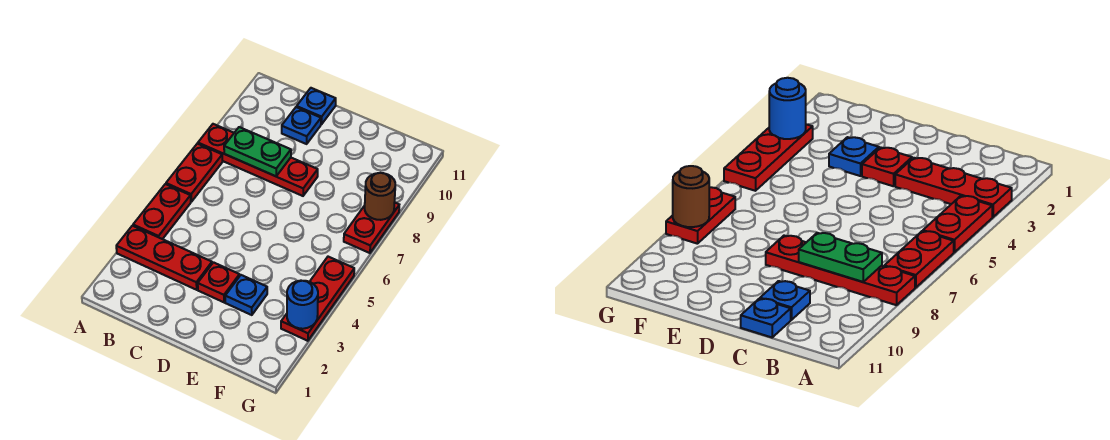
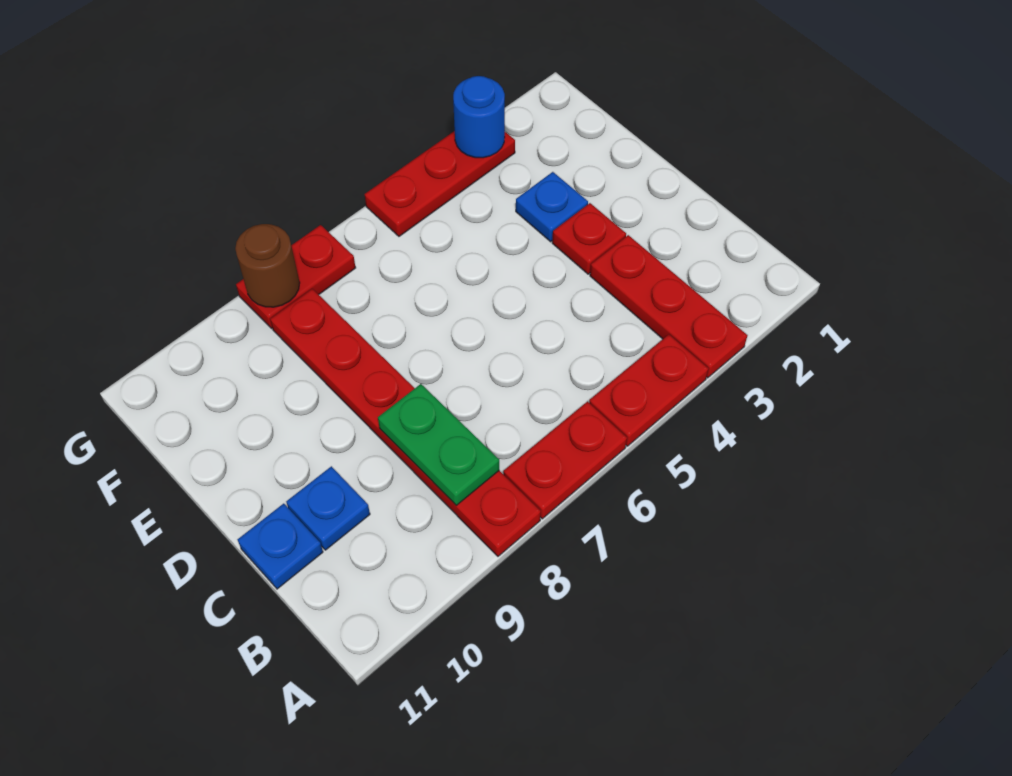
red plate A8:D8 level 1 -> red plate A8:F8 level 1

